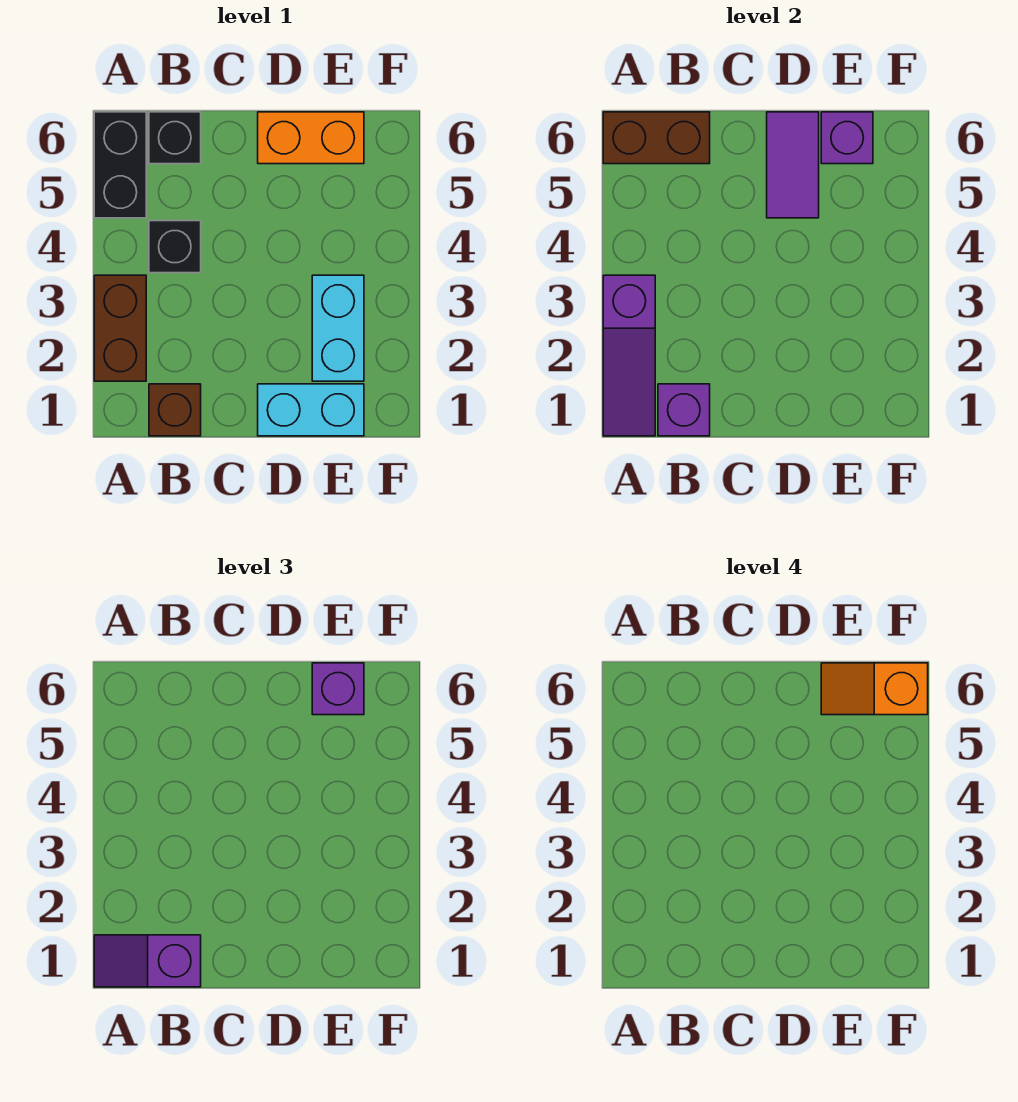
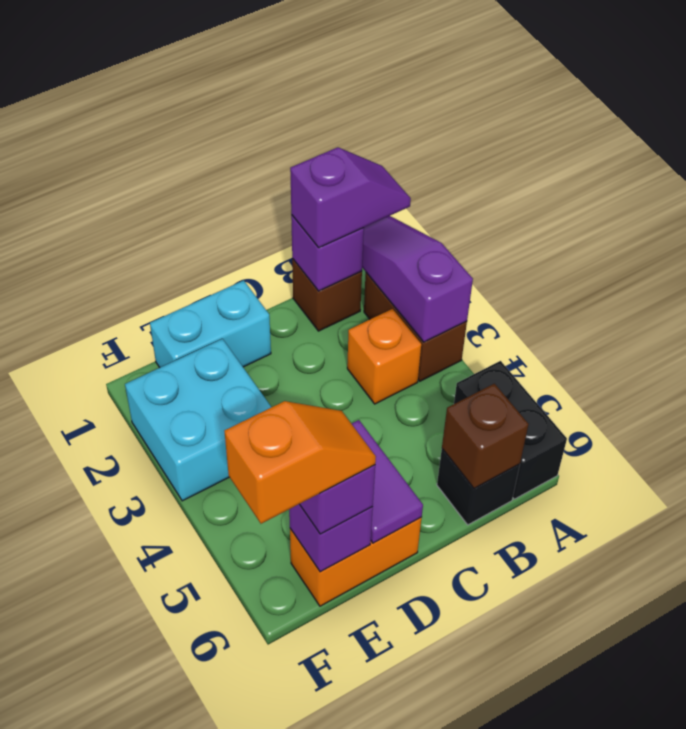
brown brick A6:B6 level 2 -> brown brick B6 level 2
none -> orange brick B3 level 1
black brick B4 level 1 -> none
cyan brick E2:E3 level 1 -> cyan brick E2:F3 level 1

